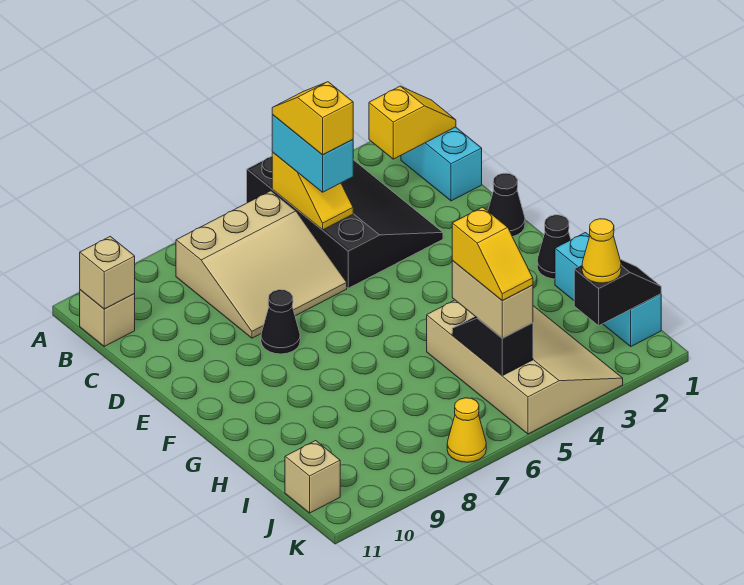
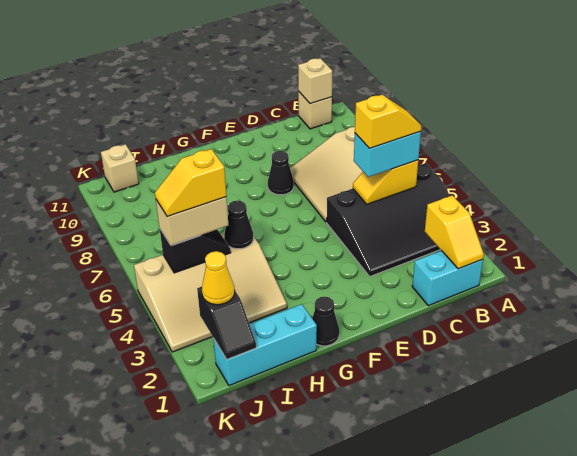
black cone E1 level 1 -> black cone H5 level 2
yellow cone K7 level 1 -> none

